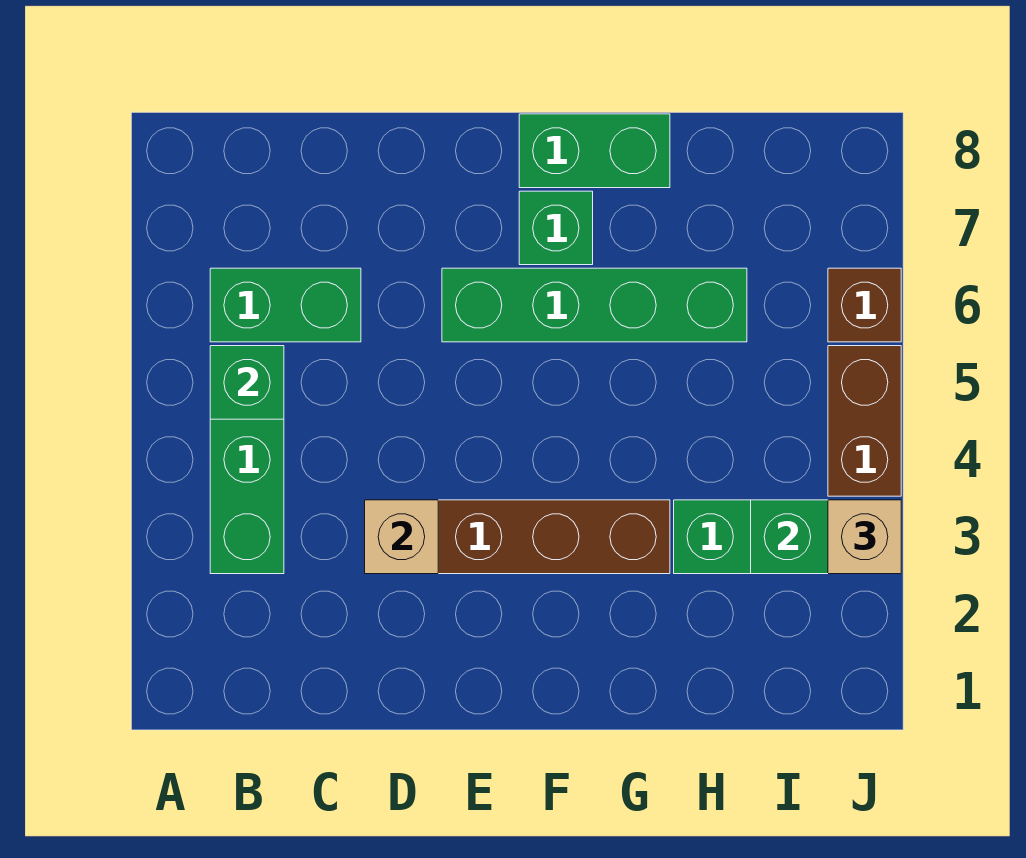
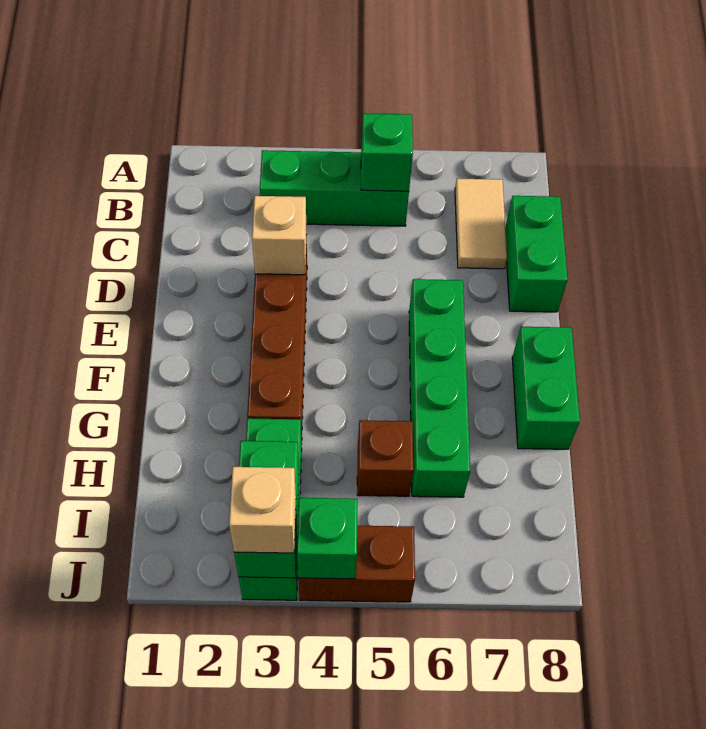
green brick B6:C6 level 1 -> green brick C8:D8 level 1
none -> tan tile B7:C7 level 1
green brick F7 level 1 -> green brick J4 level 2
brown brick J6 level 1 -> brown brick H5 level 1

